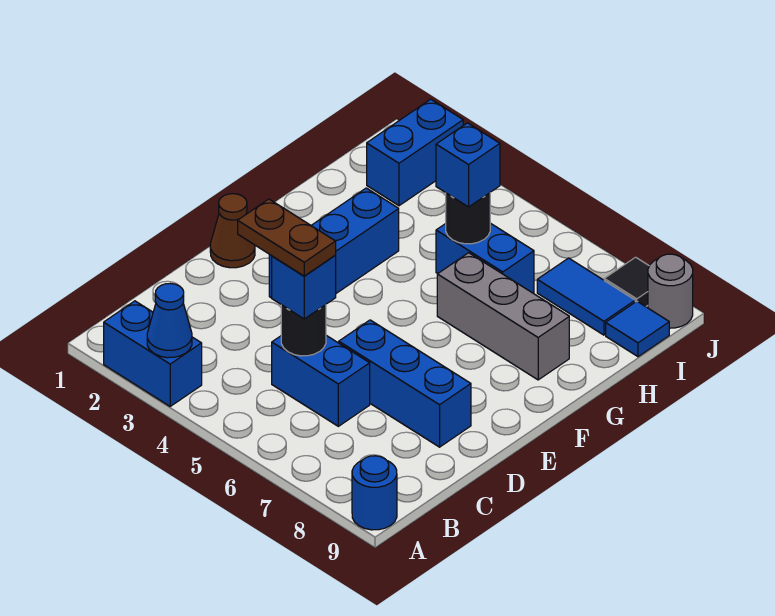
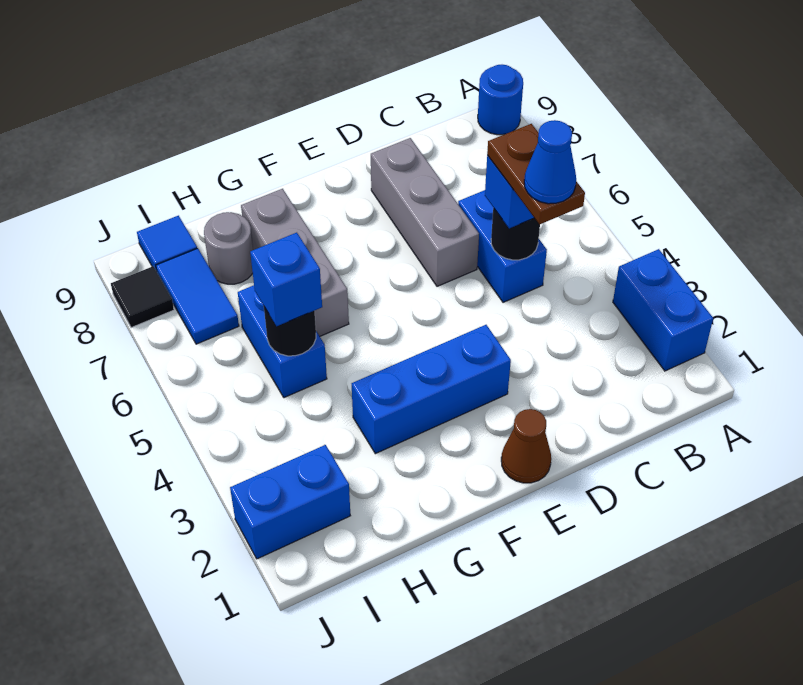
blue cone A3 level 2 -> blue cone C4 level 5
blue brick D6:D8 level 1 -> grey brick D6:D8 level 1
grey round brick J9 level 1 -> grey round brick H8 level 1

